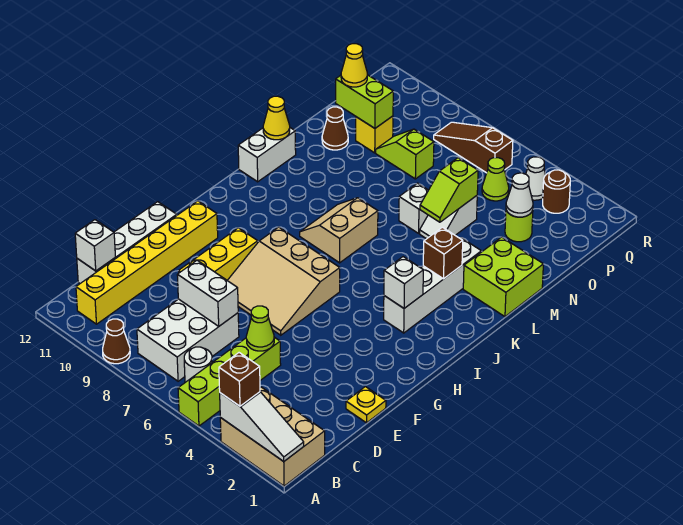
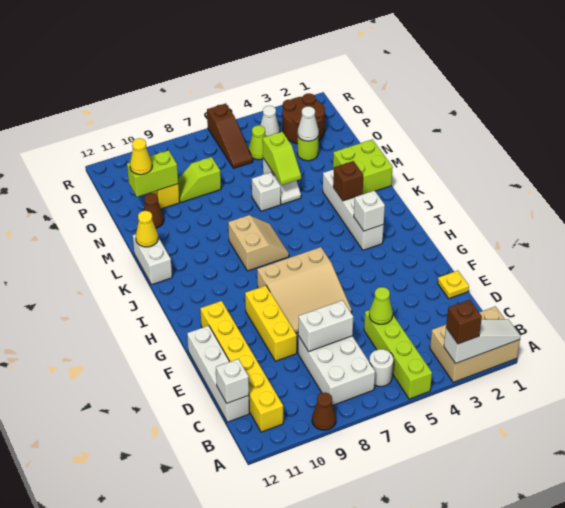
tan slope J7:K8 level 1 top 7 -> tan slope J7:K8 level 1 top 8
brown round brick Q3 level 1 -> brown round brick P2:Q3 level 1
brown slope Q6:Q8 level 1 top 6 -> brown slope P6:R6 level 1 top R

